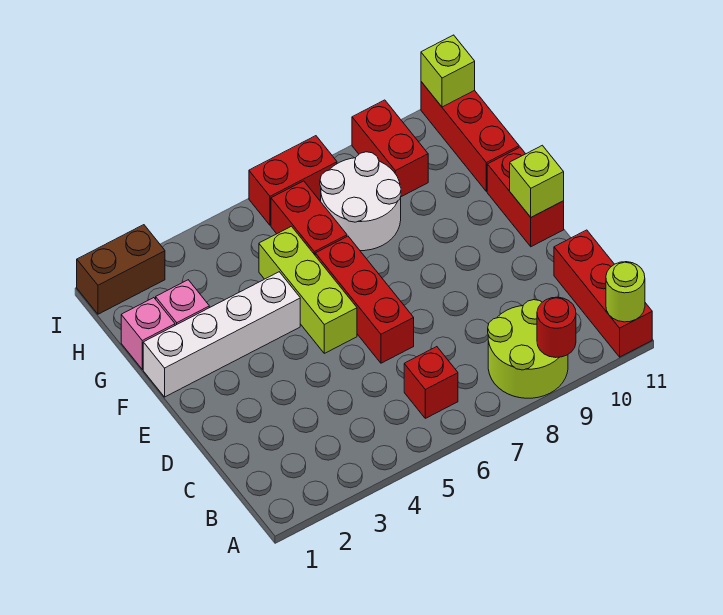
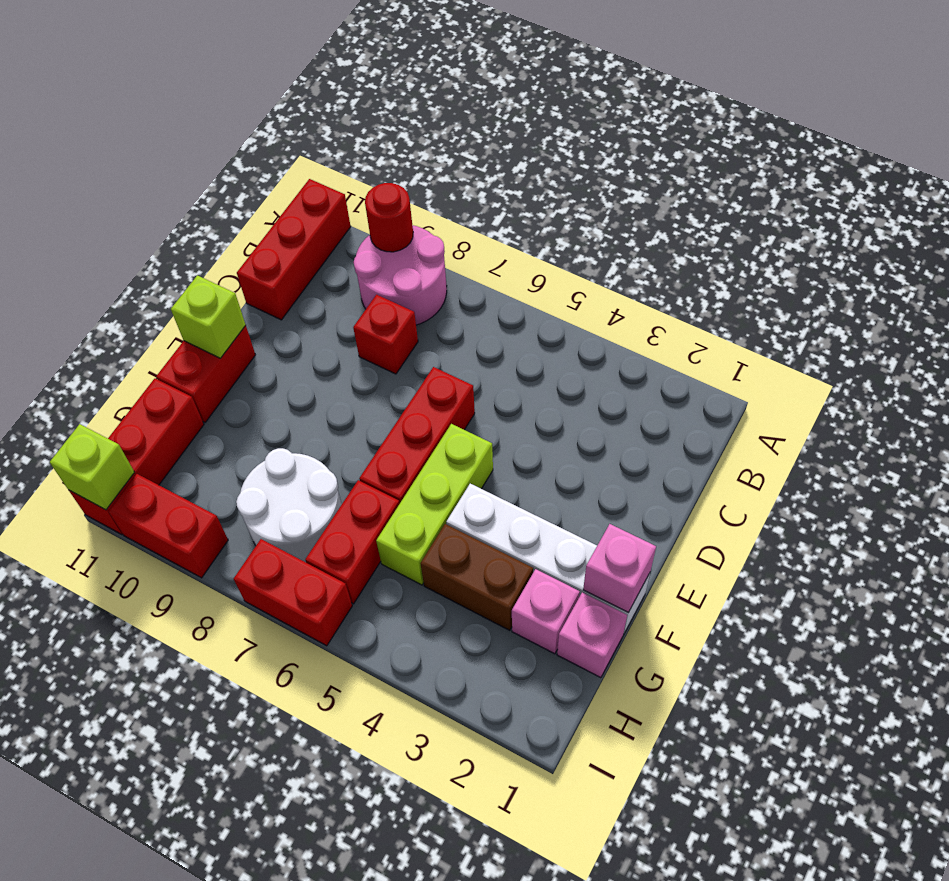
lime round brick A8:B9 level 1 -> pink round brick A8:B9 level 1
lime round brick A11 level 2 -> none
red brick B6 level 1 -> red brick C8 level 1
none -> pink brick F1 level 2
red brick H9:I9 level 1 -> red brick I9:I10 level 1
brown brick I1:I2 level 1 -> brown brick G3:G4 level 1

